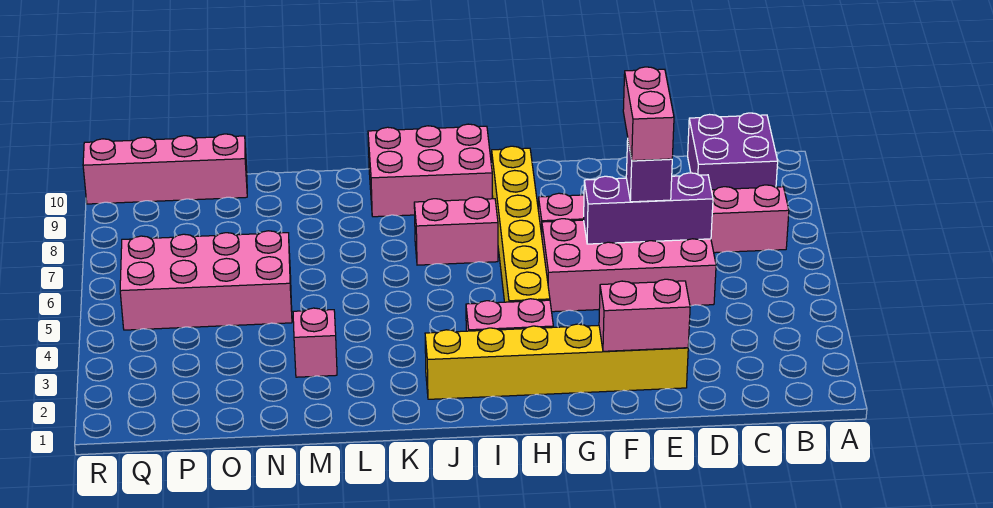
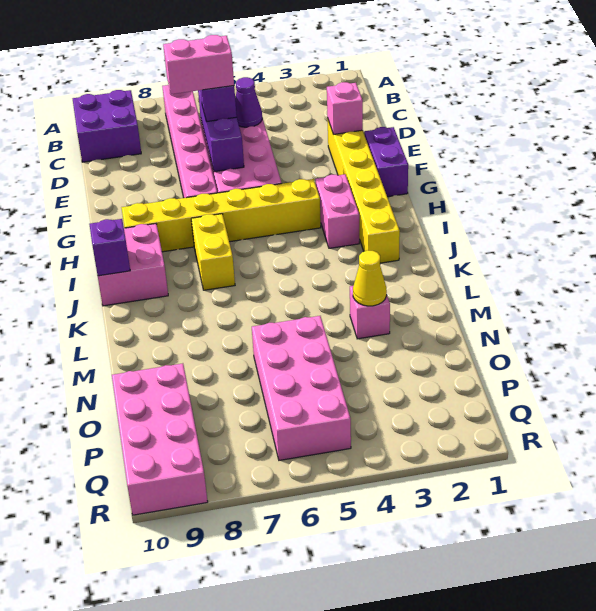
none -> purple cone D5 level 2
pink brick E2:F2 level 2 -> pink brick E2 level 2
none -> purple brick F1:G1 level 1
pink brick I7:J7 level 1 -> yellow brick I7:J7 level 1
pink brick I9:K10 level 1 -> pink brick I9:J10 level 1
none -> purple brick J10 level 2
none -> yellow cone M3 level 2
pink brick O10:R10 level 1 -> pink brick O9:R10 level 1

